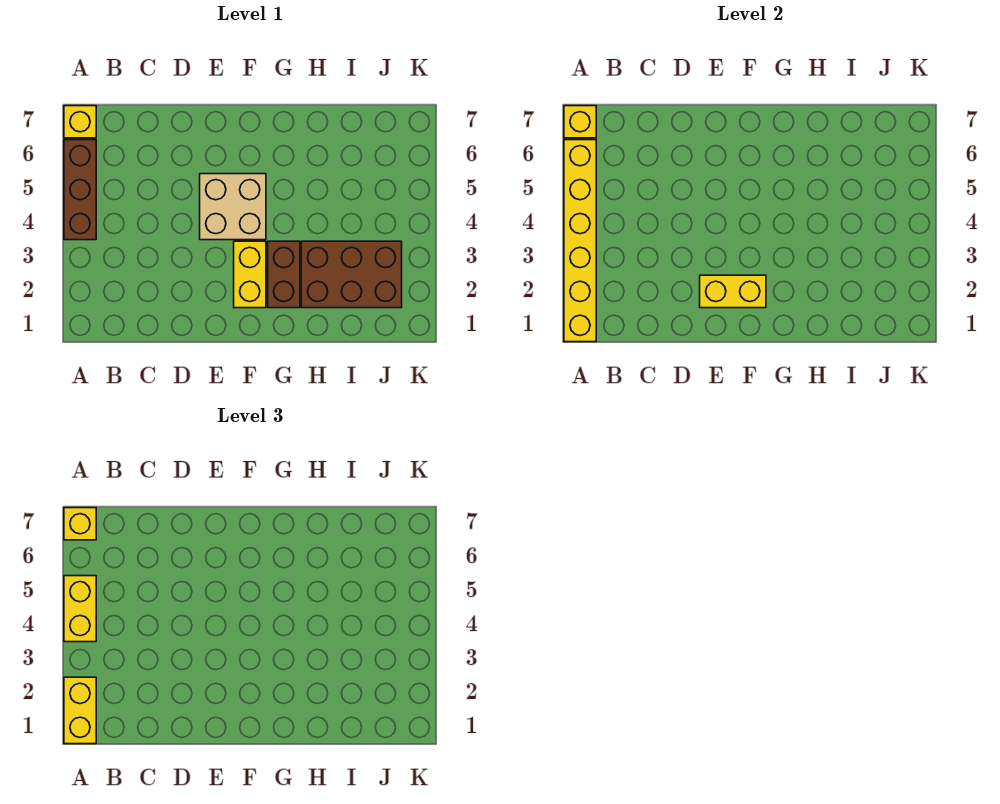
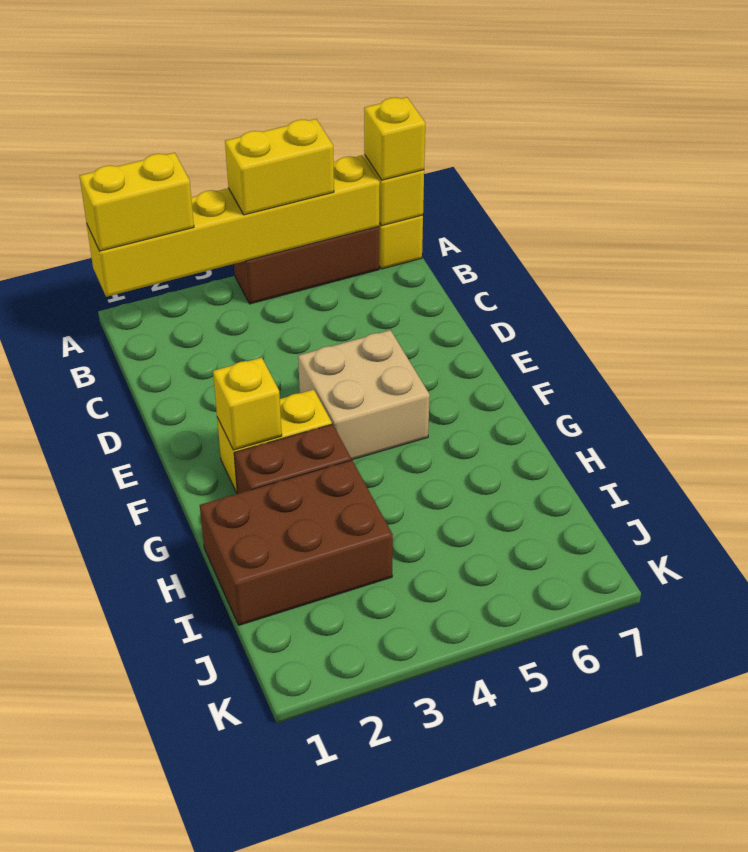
yellow brick E2:F2 level 2 -> yellow brick F2 level 2
brown brick H2:J3 level 1 -> brown brick H1:I3 level 1

